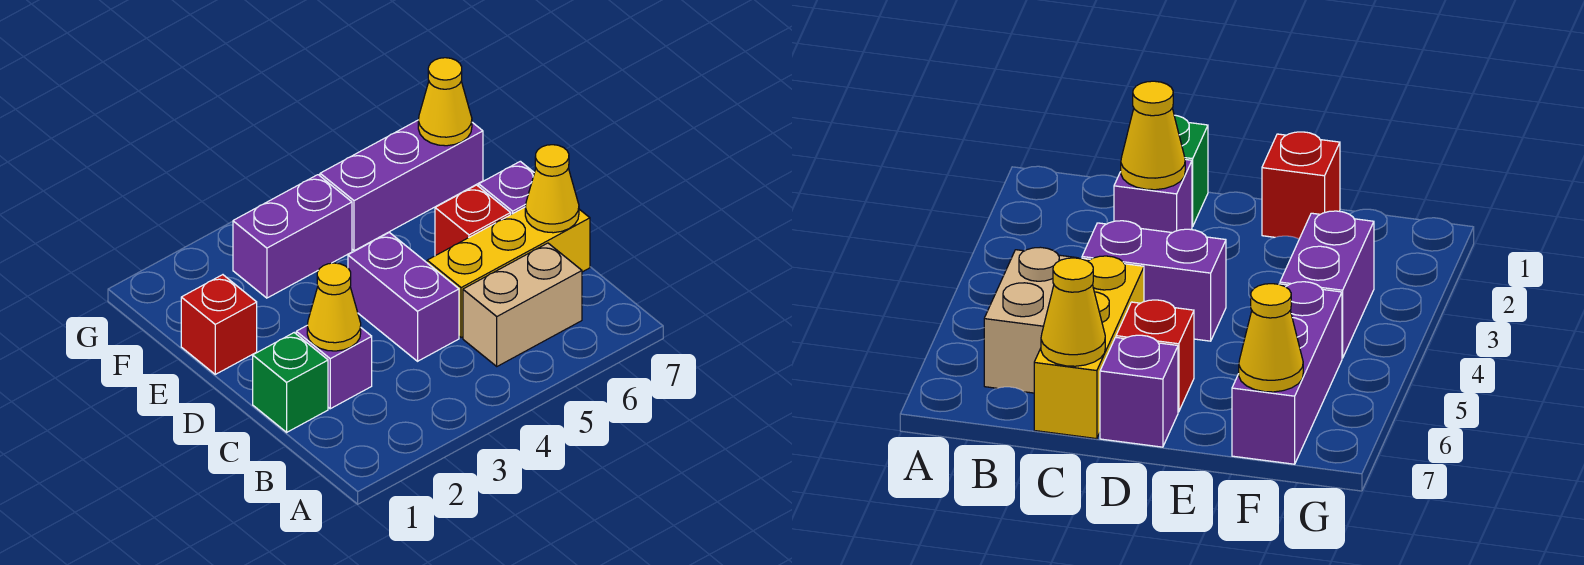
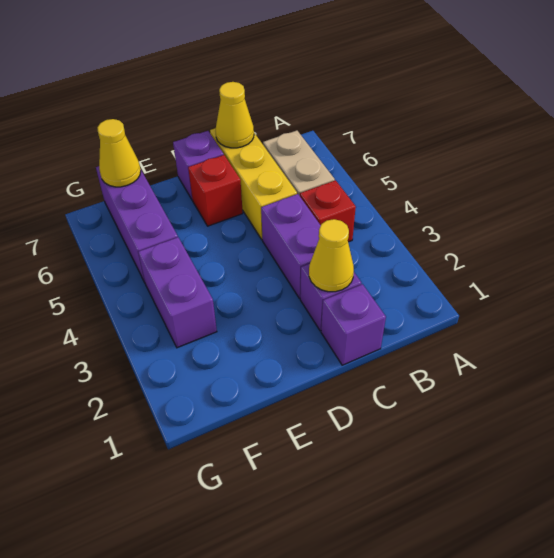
green brick C1 level 1 -> purple brick C1 level 1
purple brick C4:D4 level 1 -> purple brick C3:C4 level 1
red brick E1 level 1 -> red brick B4 level 1

